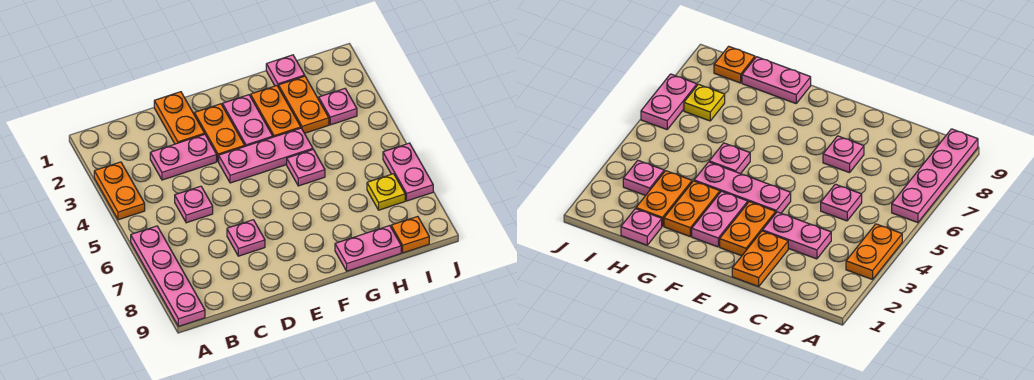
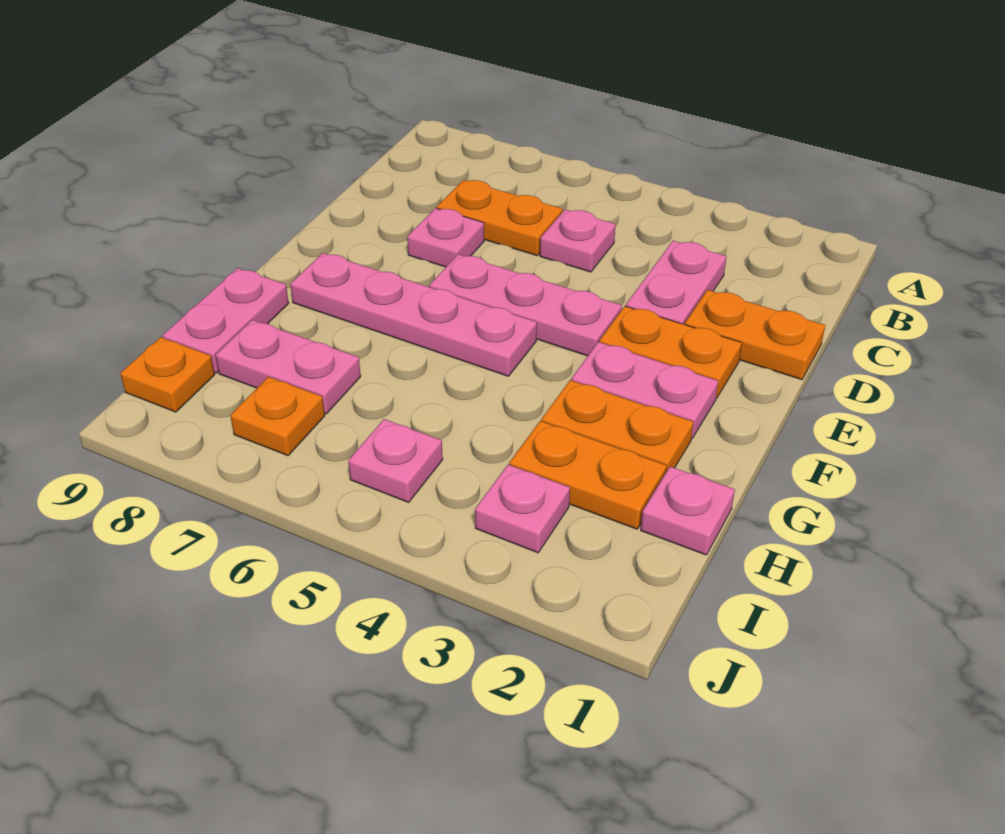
orange plate A3:A4 level 1 -> orange plate C6:C7 level 1
pink plate A6:A9 level 1 -> pink plate F5:F8 level 1
pink plate E4:G4 level 1 -> pink plate E4:E6 level 1
pink plate G5 level 1 -> pink plate I5 level 1
yellow plate I7 level 1 -> orange plate I7 level 1
pink plate J6:J7 level 1 -> pink plate H7:H8 level 1

